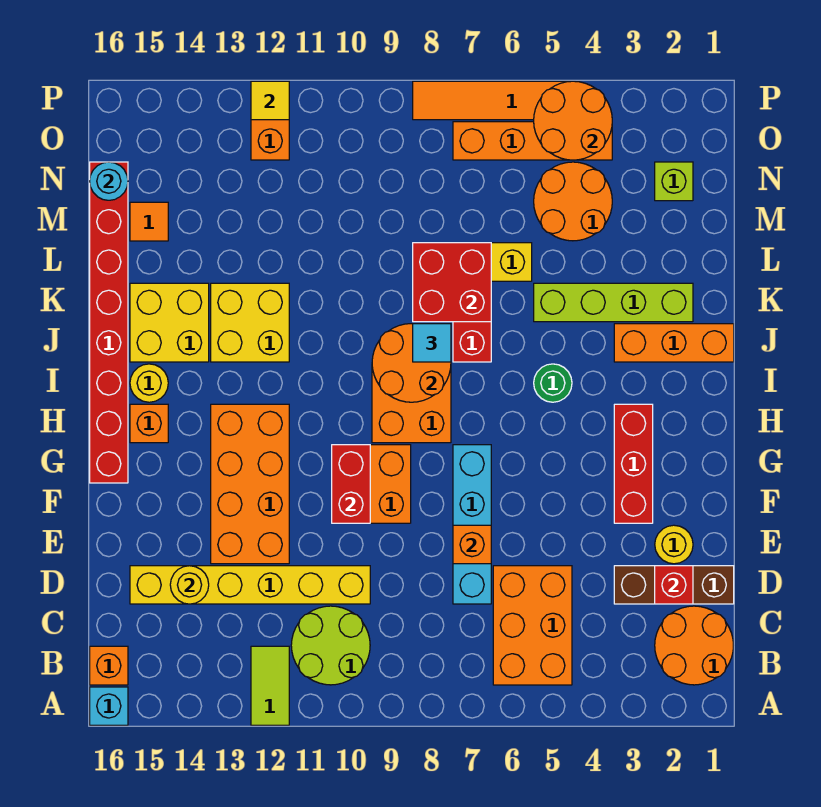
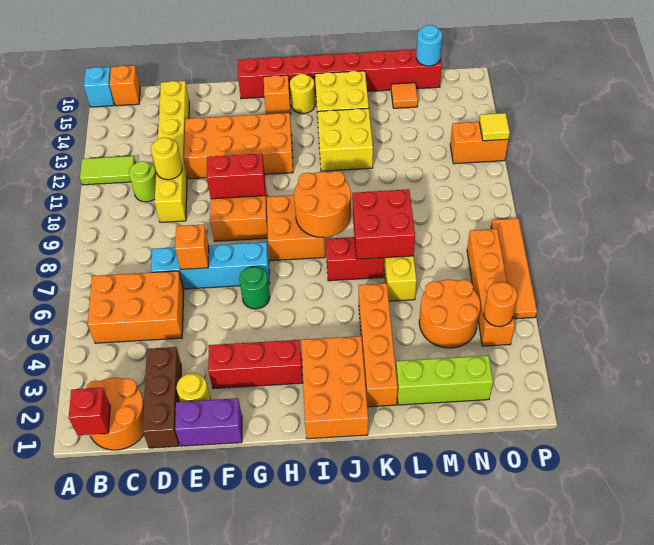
lime round brick B10:C11 level 1 -> lime round brick C11 level 1
red brick D2 level 2 -> red brick B1 level 2
yellow round brick D14 level 2 -> yellow round brick D11 level 2
none -> purple brick E1:F1 level 1
green round brick I5 level 1 -> green round brick G6 level 1
orange brick J1:J3 level 1 -> orange brick I1:J3 level 1
cyan tile J8 level 3 -> none
lime brick K2:K5 level 1 -> orange brick K2:K5 level 1
lime brick N2 level 1 -> lime brick L2:N2 level 1
orange round brick O4:P5 level 2 -> orange round brick O4 level 2

